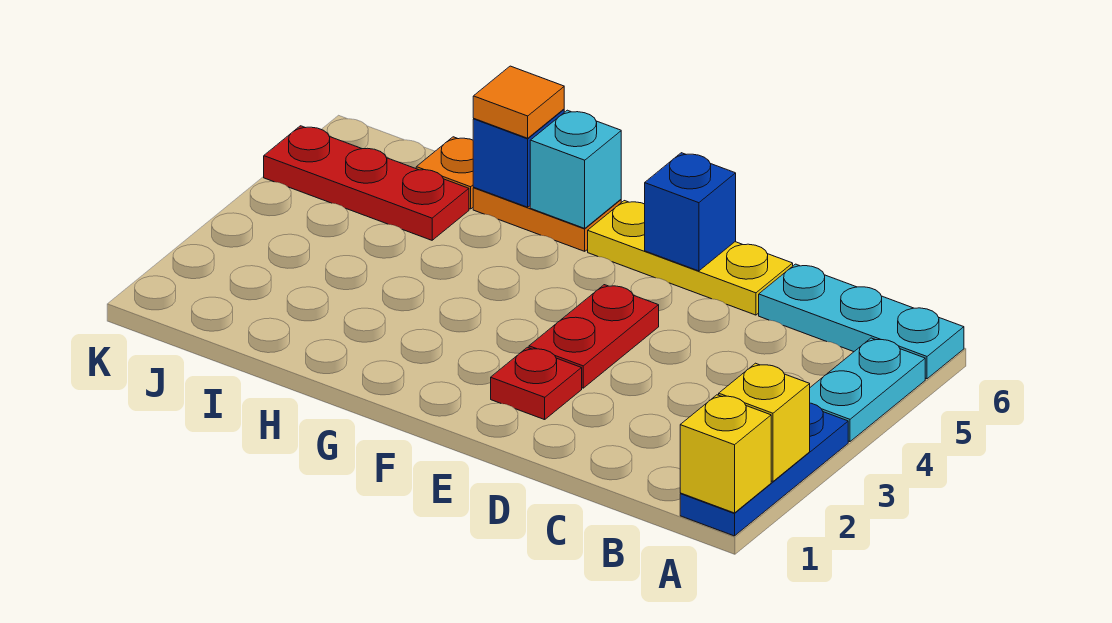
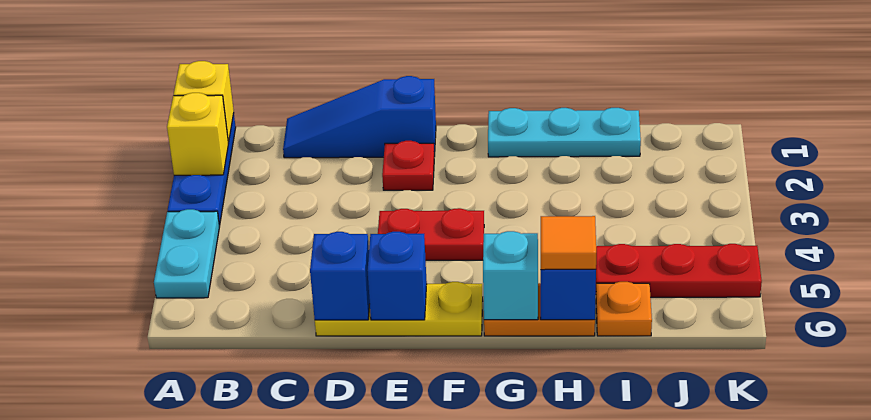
cyan plate A6:C6 level 1 -> cyan plate G1:I1 level 1
none -> blue slope C1:E1 level 1 top E
none -> blue brick D6 level 2
red plate E3:E4 level 1 -> red plate E4:F4 level 1

